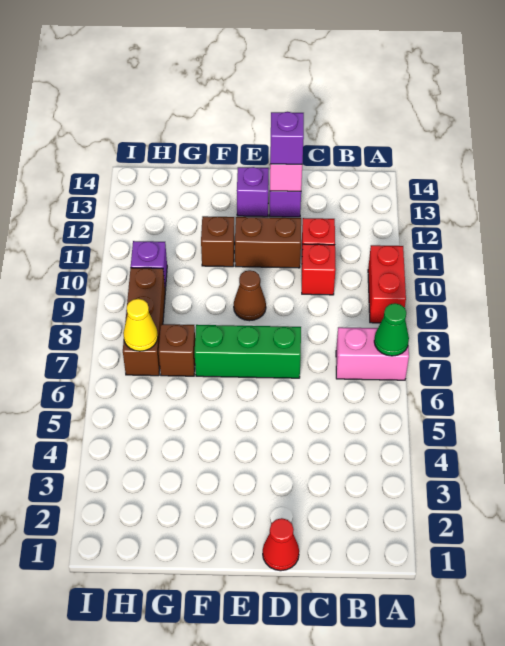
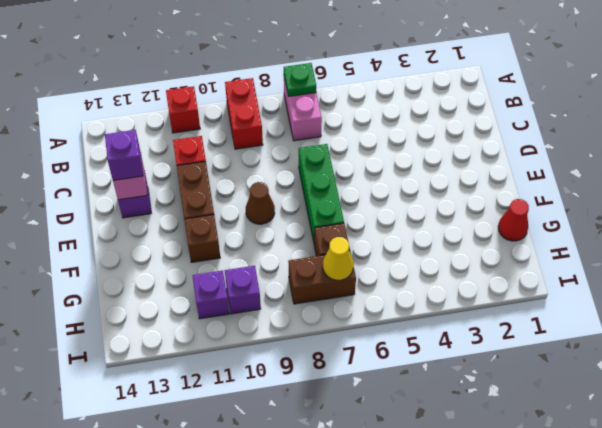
green cone A7 level 2 -> green plate A7 level 2
red brick A9:A10 level 1 -> red brick A9:B9 level 1
red brick C10 level 1 -> red brick A11 level 1
red cone D1 level 1 -> red cone G1 level 1
purple brick E13 level 1 -> purple brick H11 level 1
brown brick H7:H9 level 1 -> brown brick H7:H8 level 1

